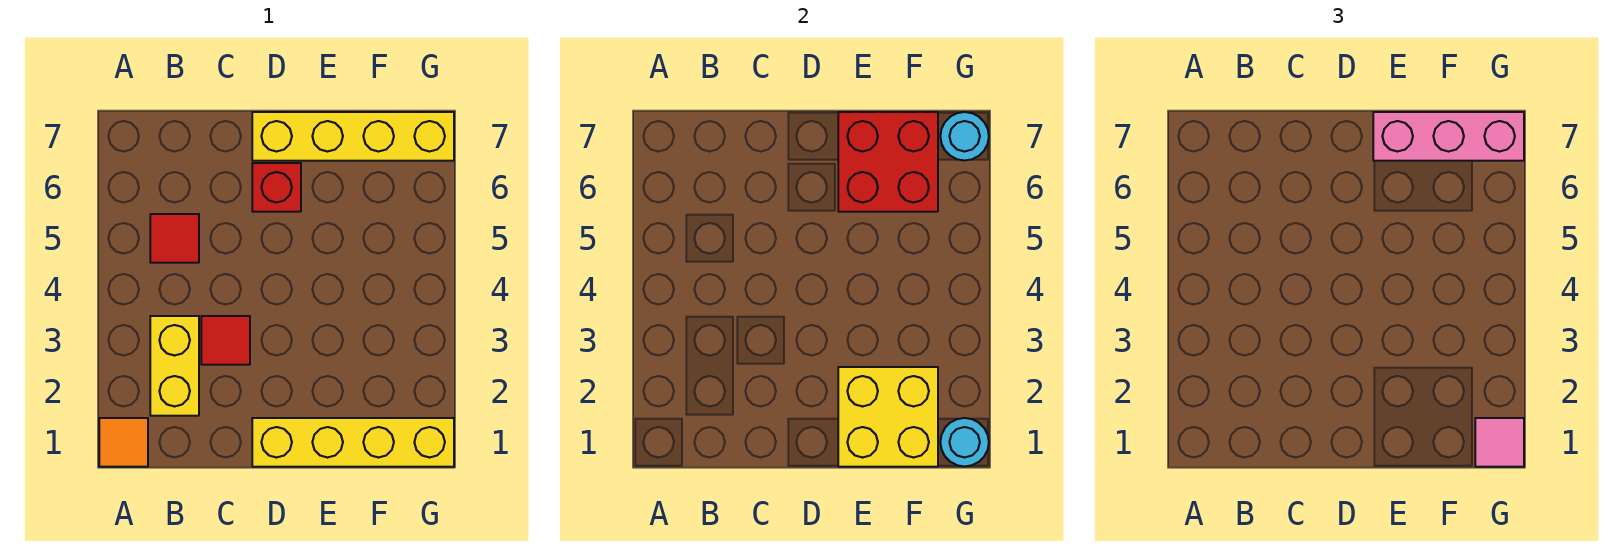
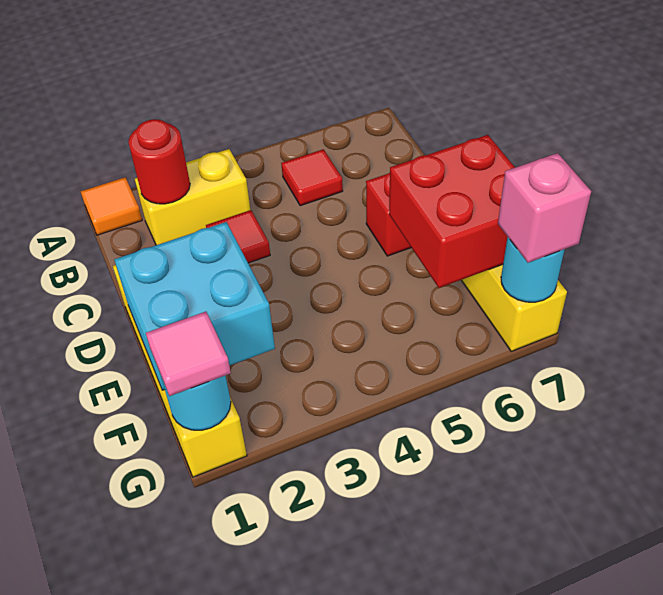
none -> red round brick B2 level 2
yellow brick E1:F2 level 2 -> cyan brick E1:F2 level 2
pink brick E7:G7 level 3 -> pink brick G7 level 3

